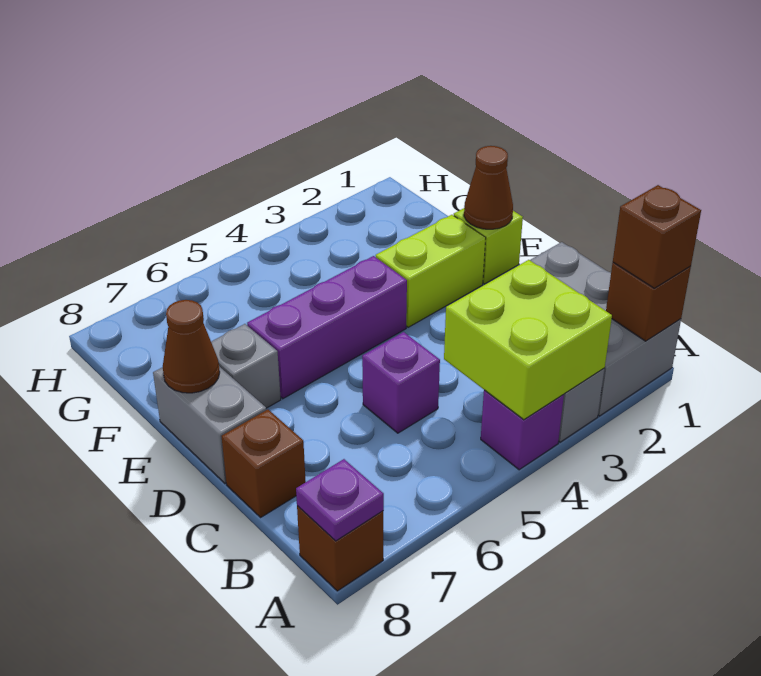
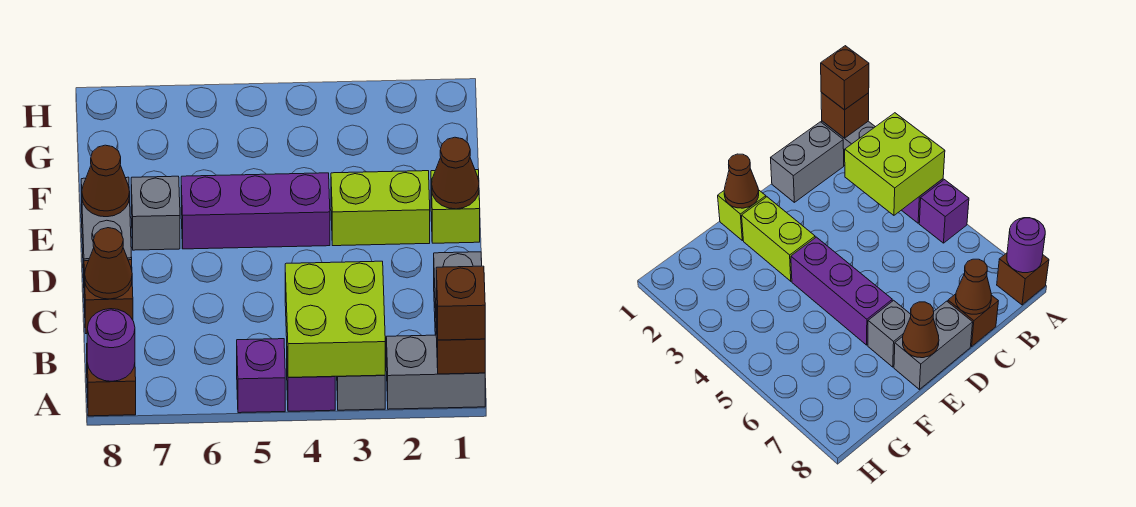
purple plate A8 level 2 -> purple round brick A8 level 2
purple brick C5 level 1 -> purple brick A5 level 1
none -> brown cone C8 level 2

